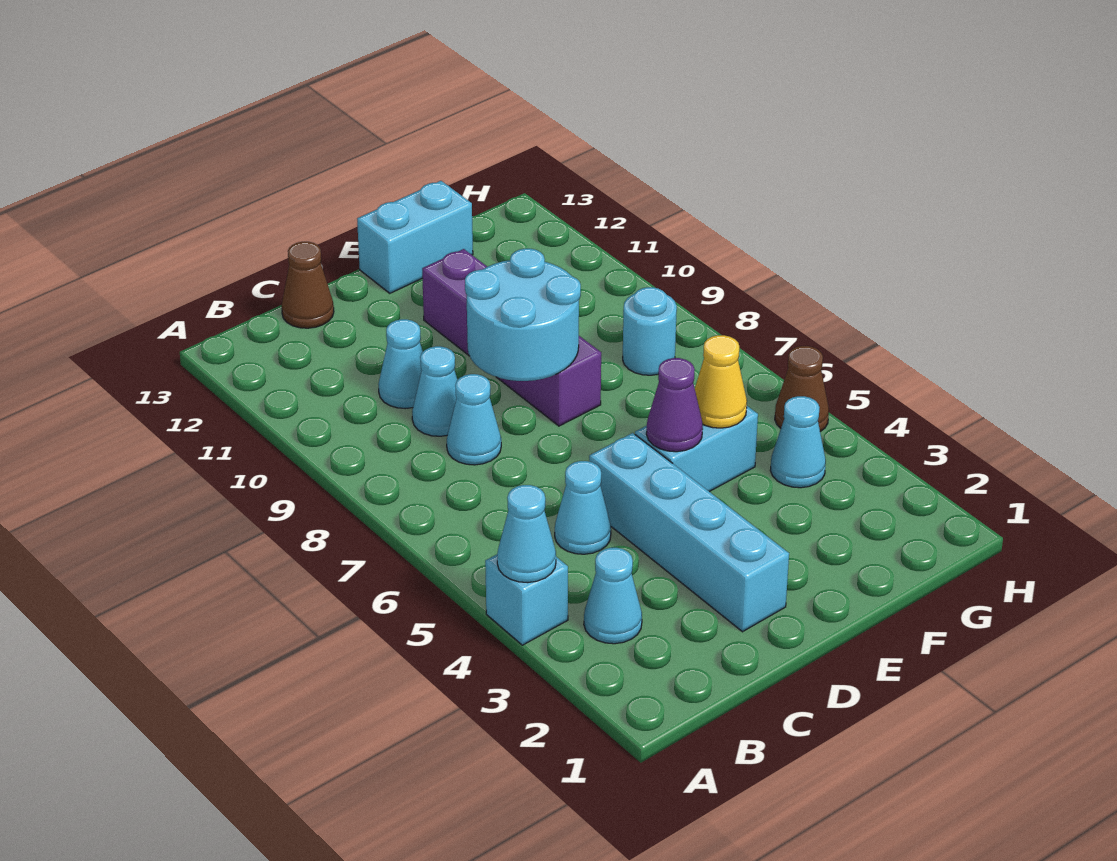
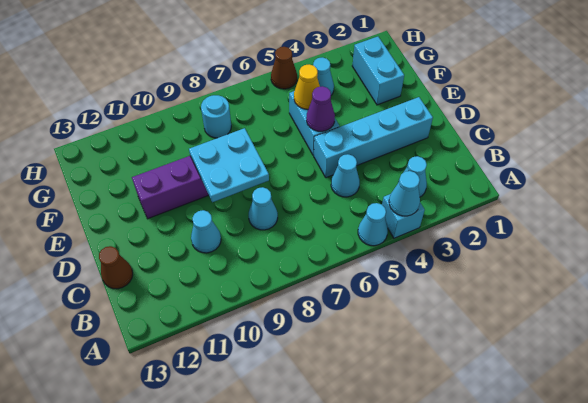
cyan cone C9 level 1 -> cyan cone A5 level 1
cyan round brick D8:E9 level 2 -> cyan plate D8:E9 level 2
cyan brick E13:F13 level 1 -> cyan brick F2:G2 level 1

